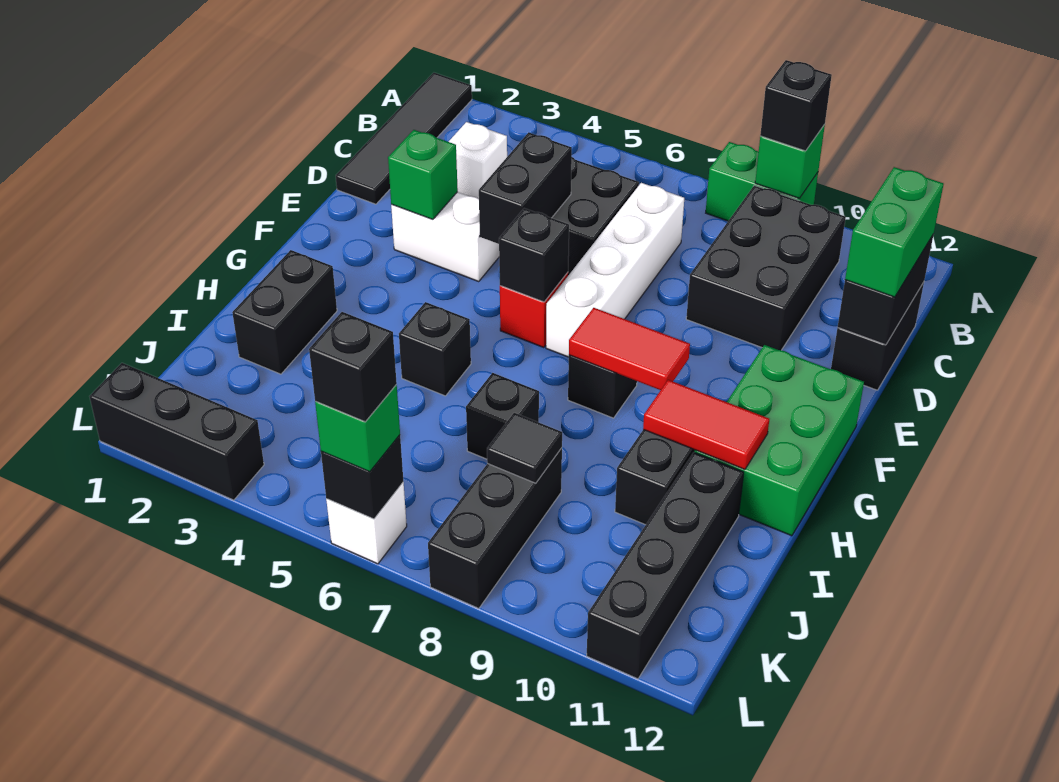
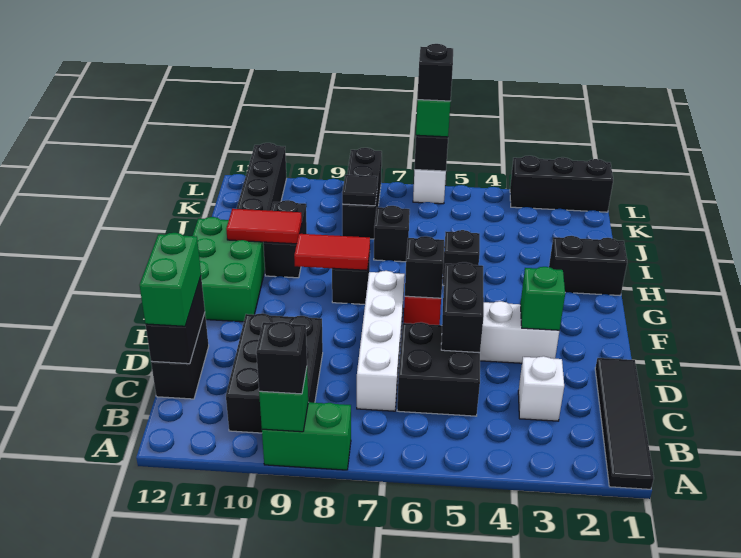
black brick H2:I2 level 1 -> black brick H1:H2 level 1

